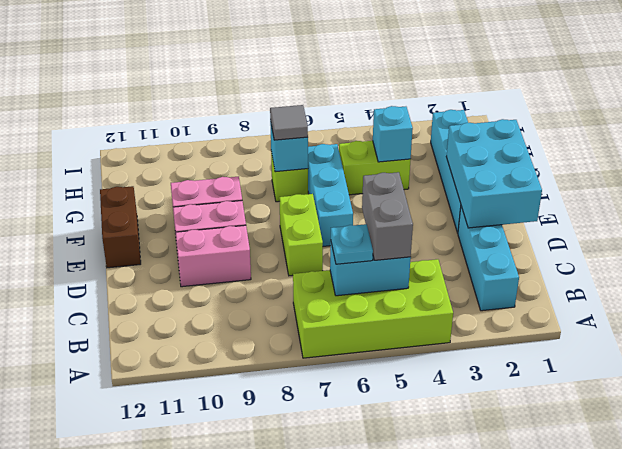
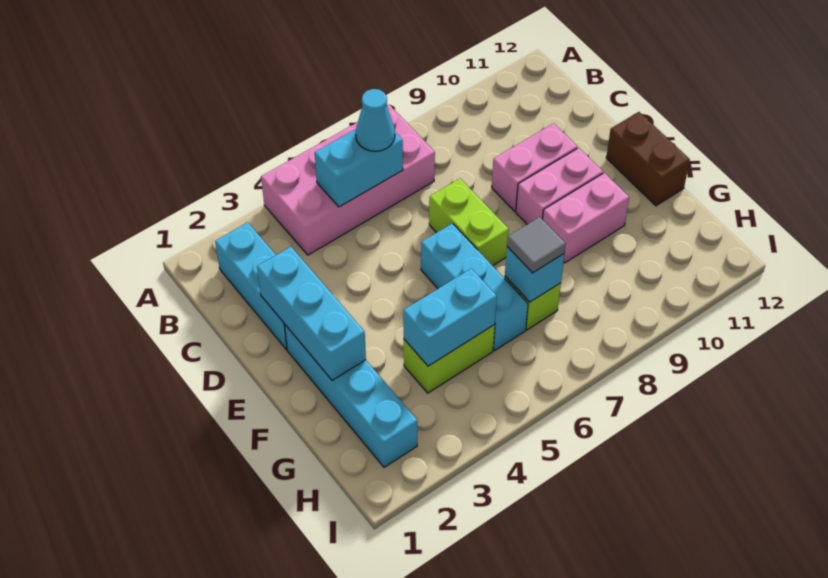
lime brick A4:B7 level 1 -> pink brick A4:B7 level 1
grey brick B5:C5 level 3 -> none
cyan plate B6 level 3 -> cyan cone B6 level 3
cyan brick D1:F2 level 2 -> cyan brick D2:F2 level 2
cyan brick G4 level 2 -> cyan brick G4:G5 level 2

